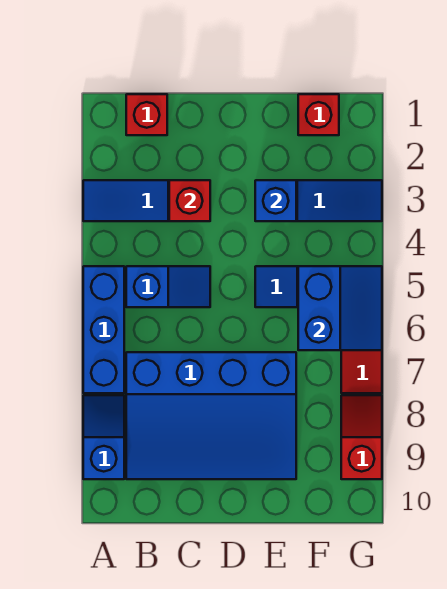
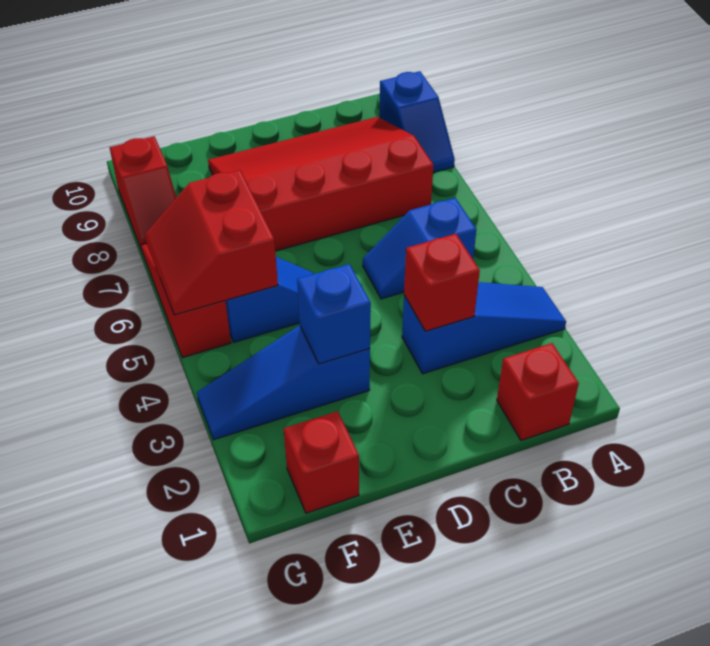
blue brick A5:A7 level 1 -> none
blue slope B7:E9 level 1 top 7 -> red slope B7:E9 level 1 top 7
blue slope F5:G6 level 2 top F -> red slope F5:G6 level 2 top F

